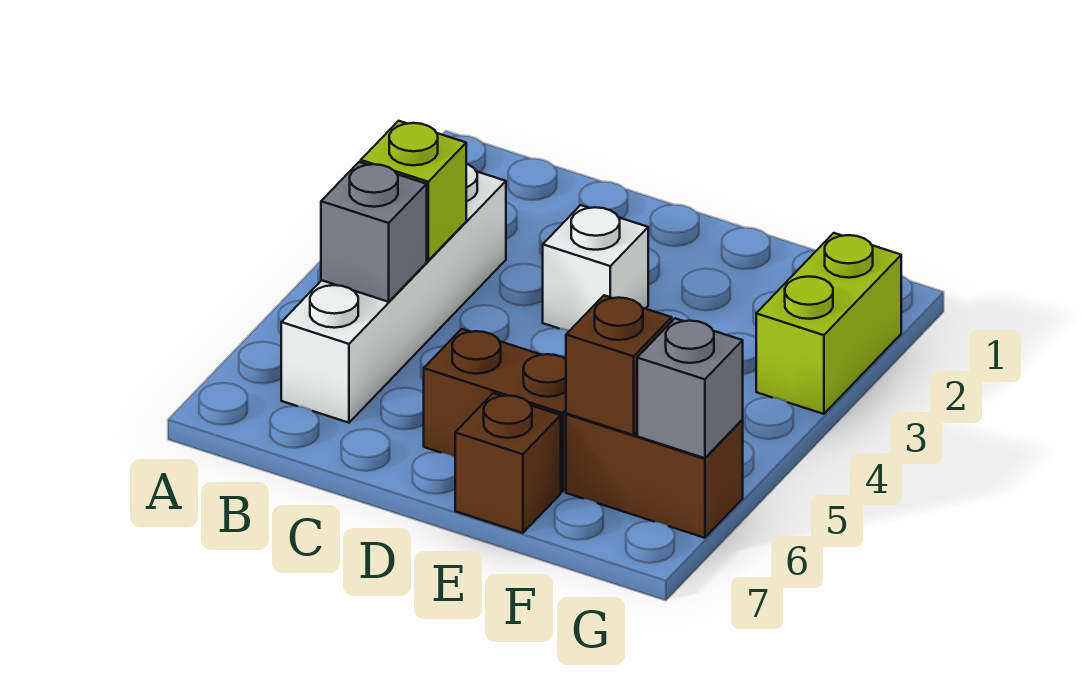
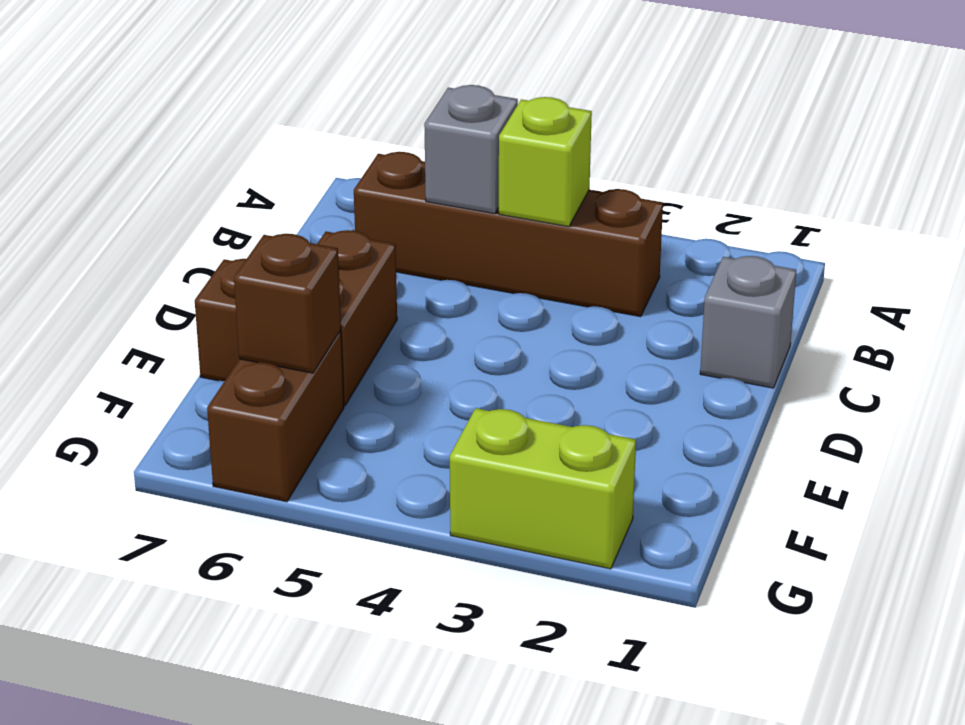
white brick B3:B6 level 1 -> brown brick B3:B6 level 1
white brick D3 level 1 -> none
grey brick G6 level 2 -> grey brick C1 level 1

